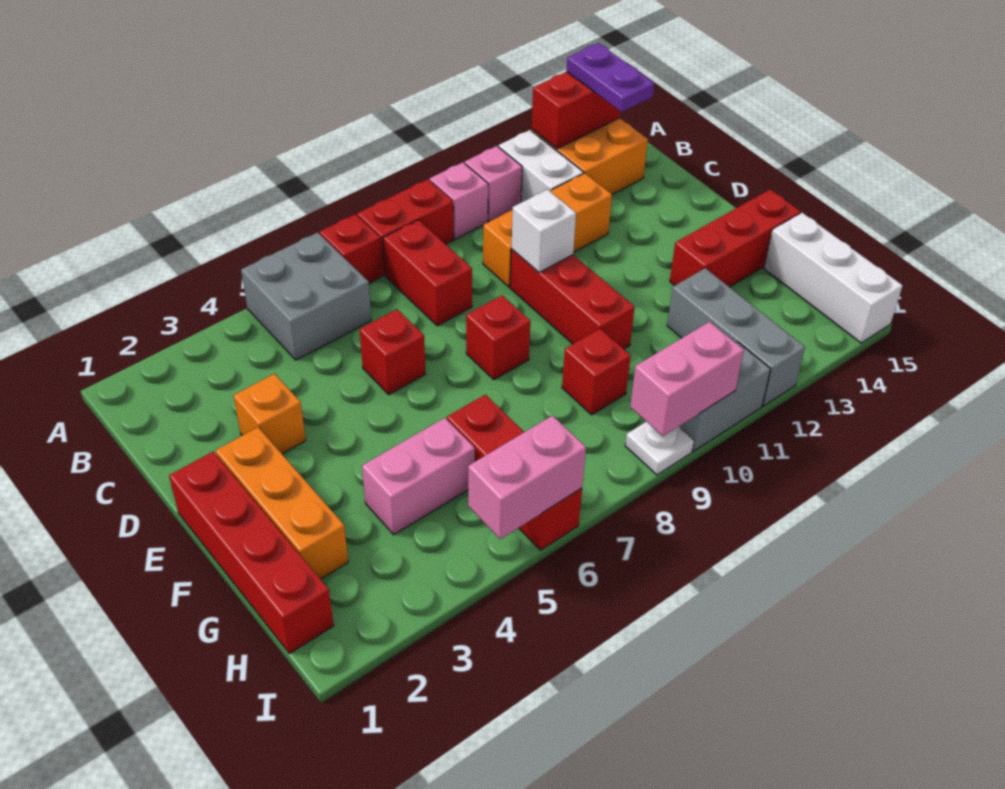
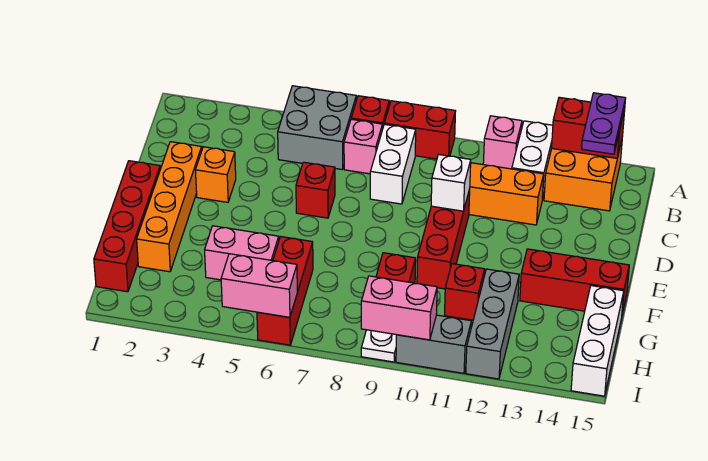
pink brick A10 level 1 -> pink brick B7 level 1
red brick B8:C8 level 1 -> white brick B8:C8 level 1
orange brick E2:G2 level 1 -> orange brick D2:G2 level 1
red brick E8 level 1 -> red brick G11 level 1

